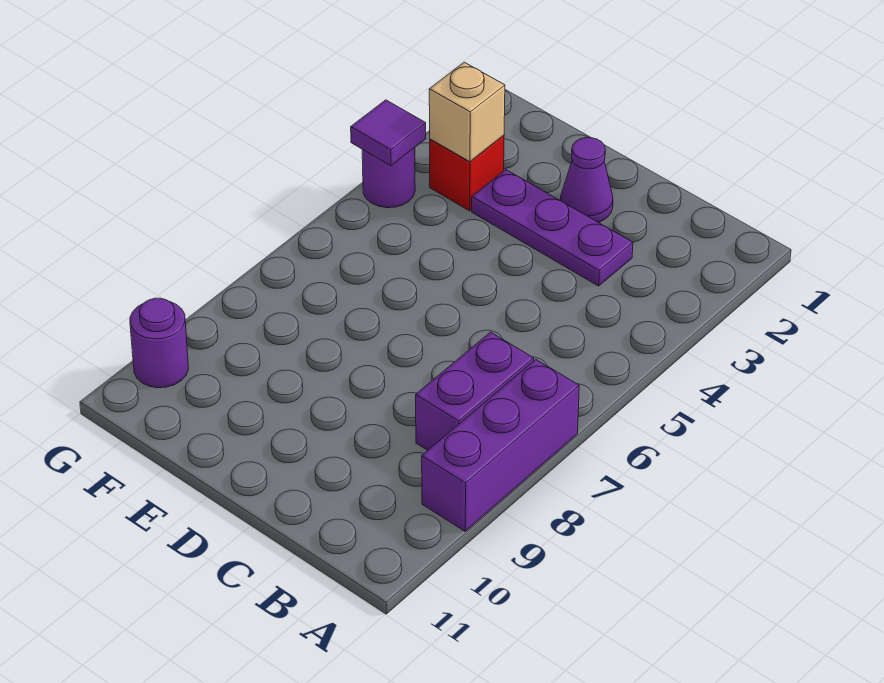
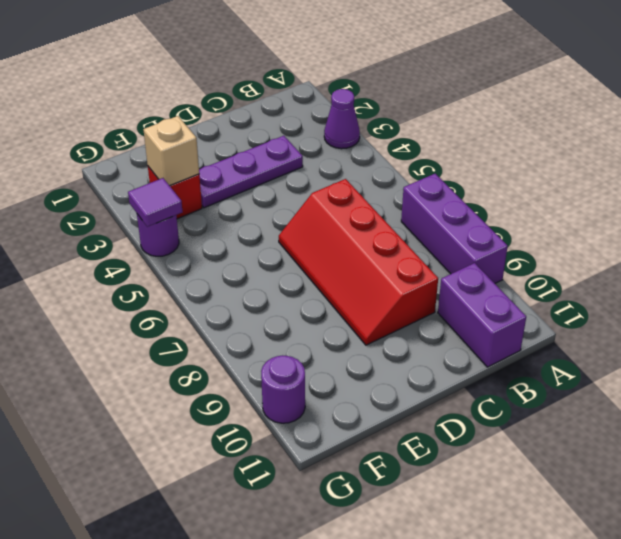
purple brick B7:B8 level 1 -> purple brick B10:B11 level 1
none -> red slope C6:D9 level 1 top C
purple cone D2 level 1 -> purple cone A3 level 1

